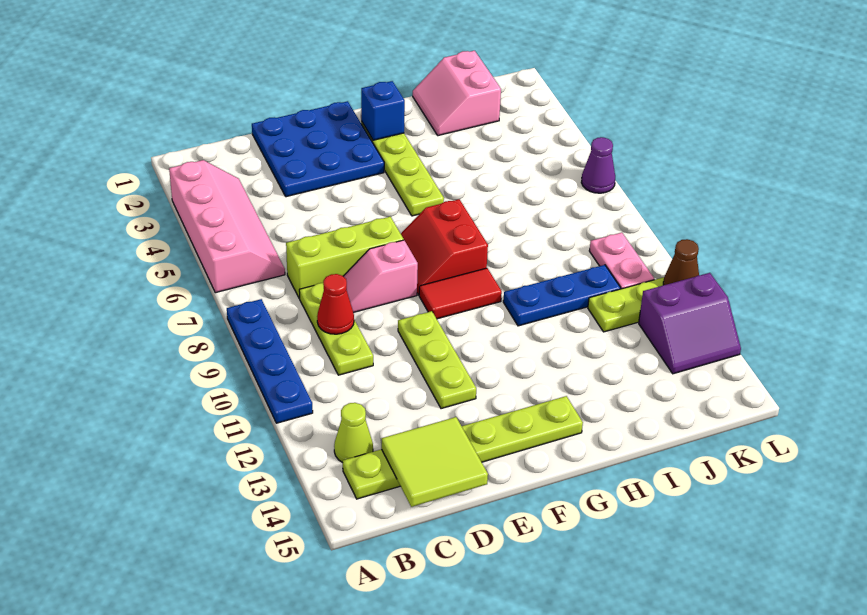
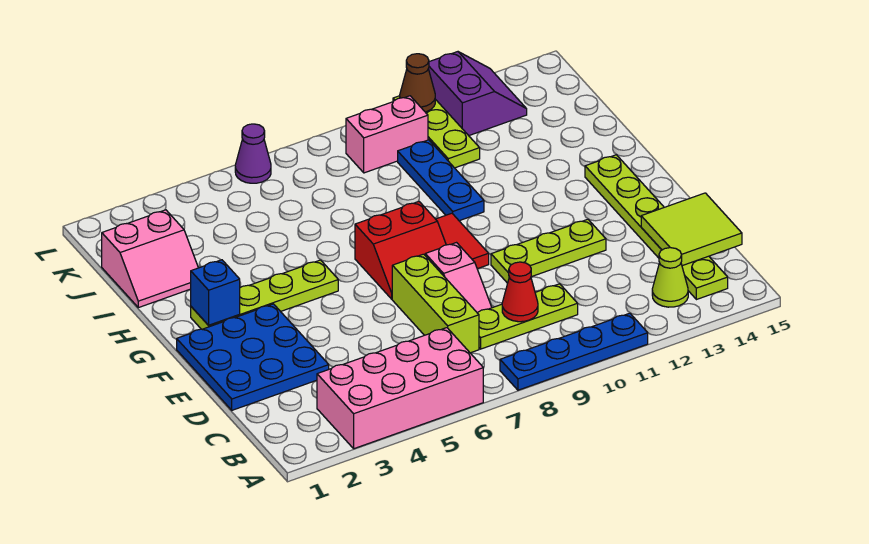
pink slope A3:B6 level 1 top A -> pink brick A3:B6 level 1
pink plate K9:K10 level 1 -> pink brick K9:K10 level 1

